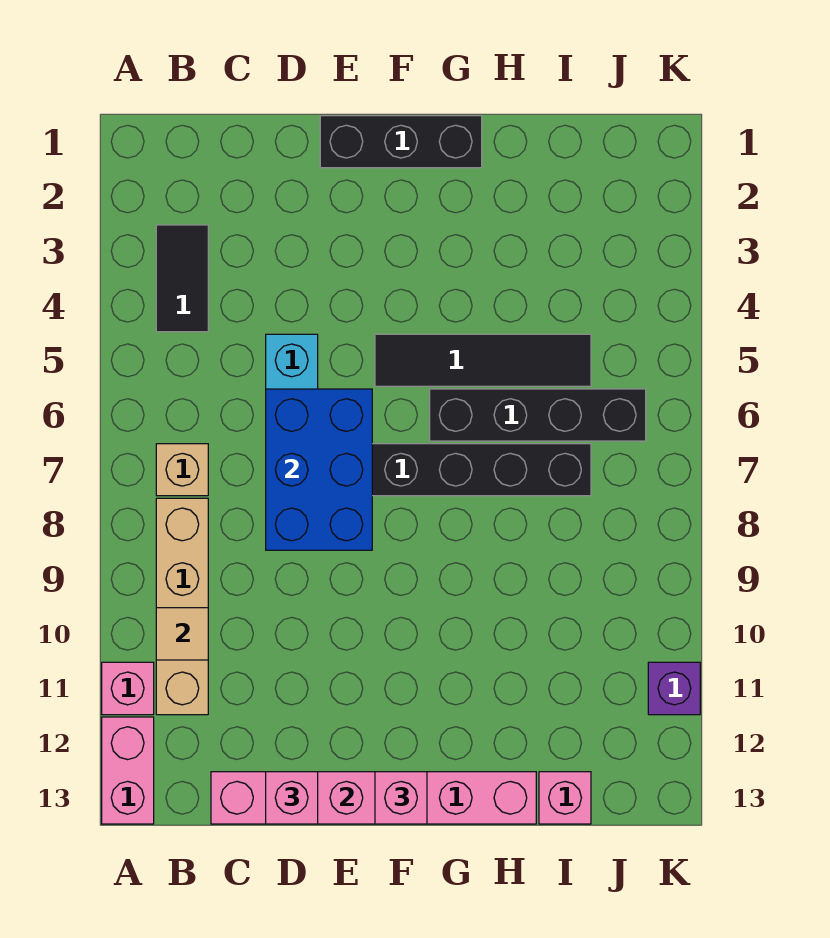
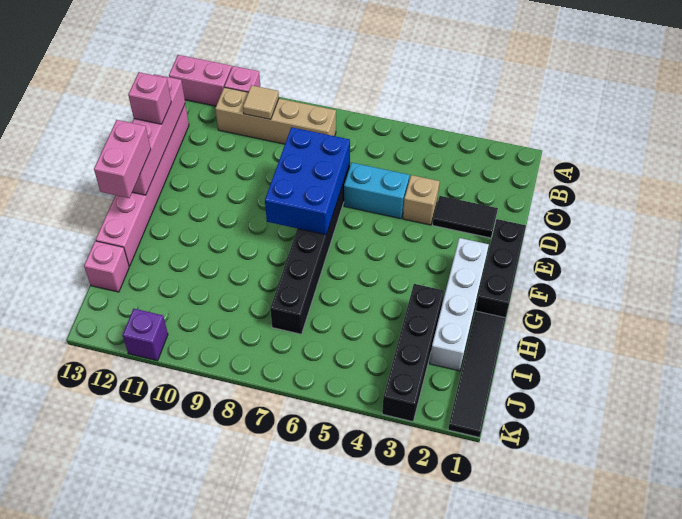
black tile B3:B4 level 1 -> black tile D2:D3 level 1
tan brick B7 level 1 -> tan brick D4 level 1
blue brick D6:E8 level 2 -> blue brick D7:F8 level 2
none -> white brick F2:I2 level 1
black tile F5:I5 level 1 -> black tile H1:K1 level 1
pink brick F13 level 3 -> pink brick F13:G13 level 3
black brick G6:J6 level 1 -> black brick H3:K3 level 1

